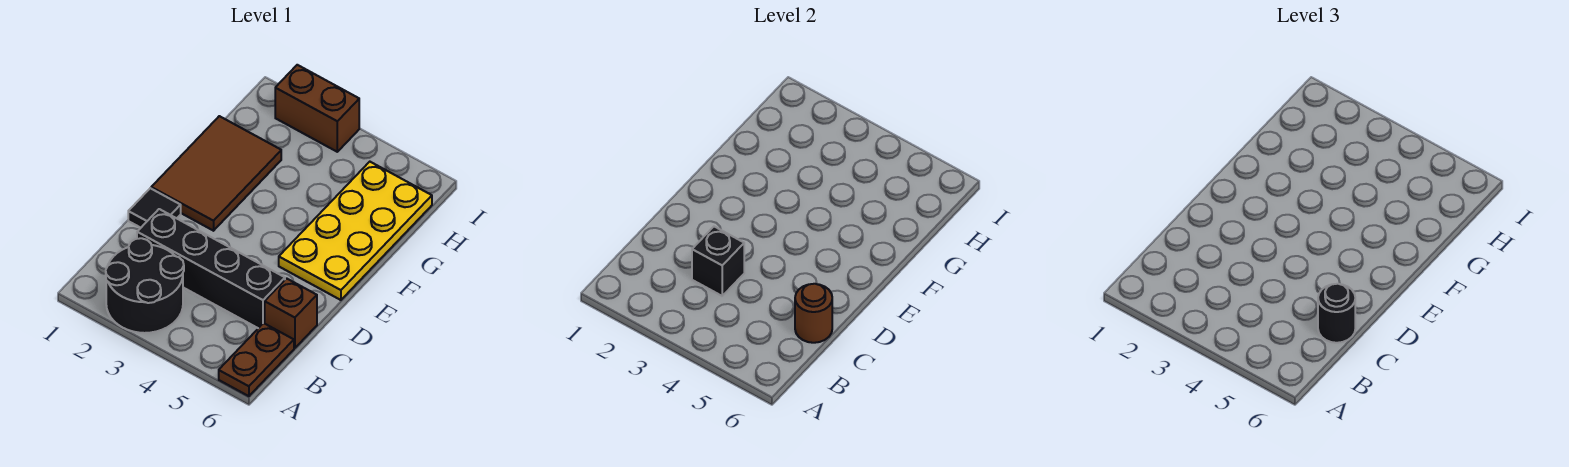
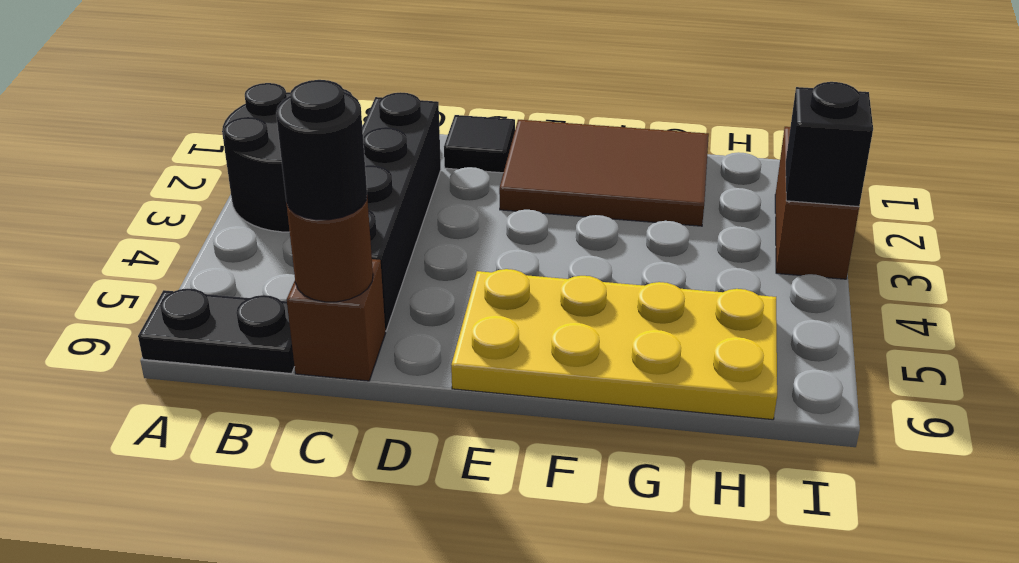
brown plate A6:B6 level 1 -> black plate A6:B6 level 1
black brick C3 level 2 -> black brick I3 level 2

